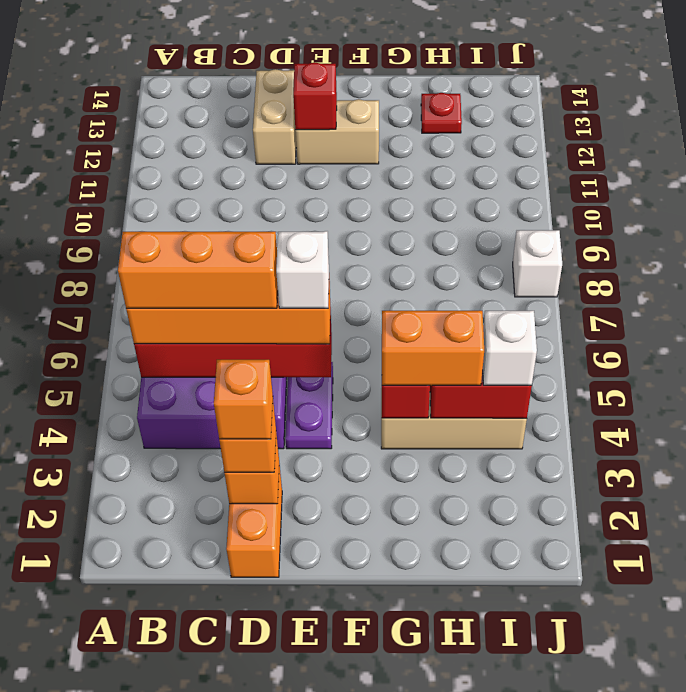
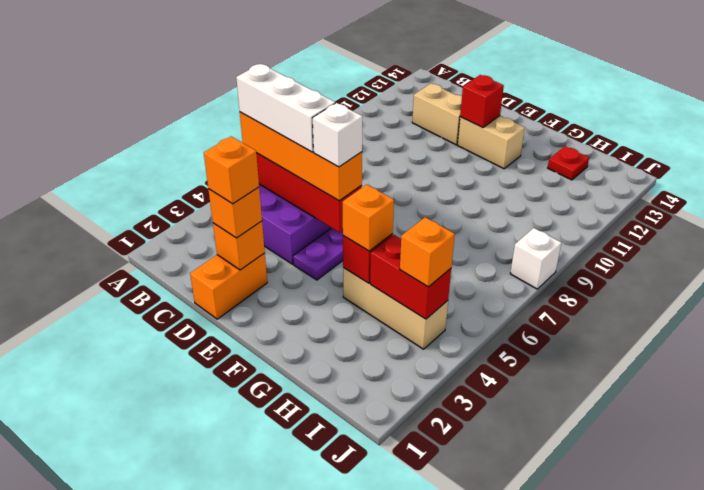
orange brick B5:D5 level 4 -> white brick B5:D5 level 4
tan brick D12:D13 level 1 -> tan brick C12:D12 level 1
orange brick G4:H4 level 3 -> orange brick G4 level 3
white brick I4 level 3 -> orange brick I4 level 3

